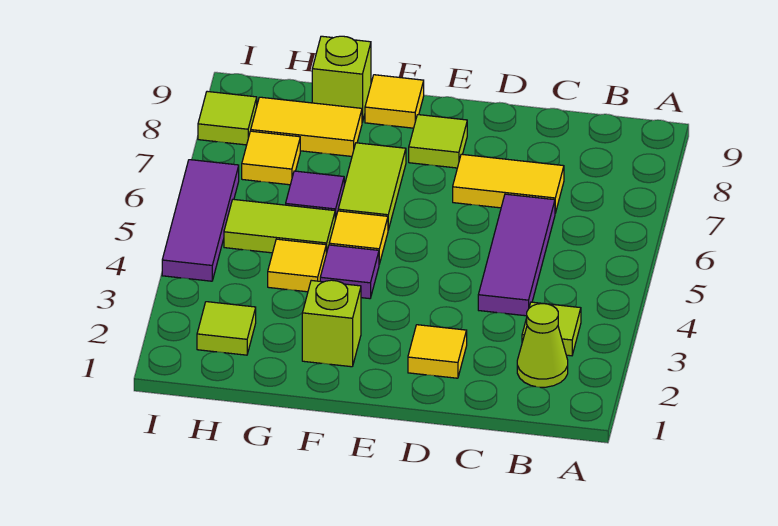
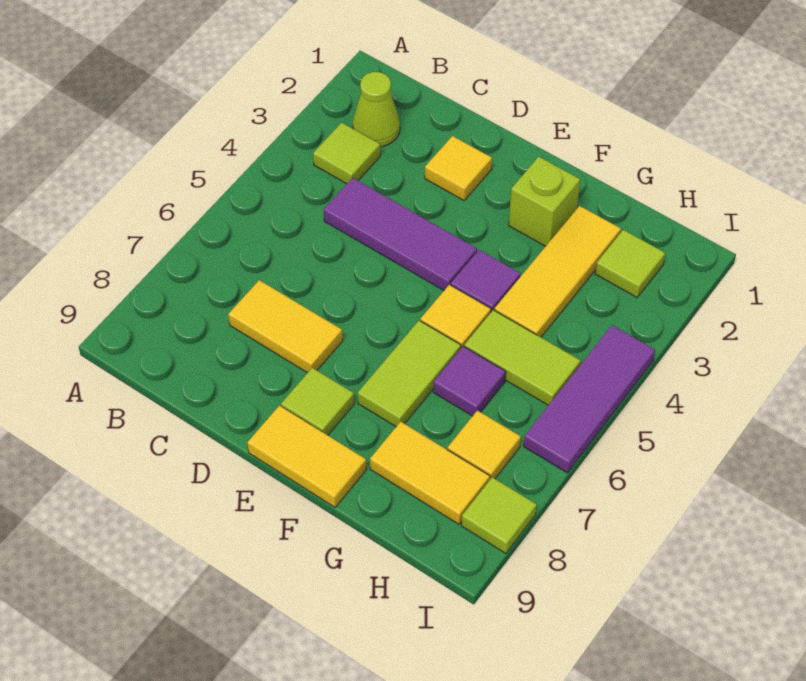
purple tile C4:C6 level 1 -> purple tile C4:E4 level 1
yellow tile F9 level 1 -> yellow tile E9:F9 level 1
yellow tile G4 level 1 -> yellow tile G2:G4 level 1
lime brick G9 level 1 -> none

